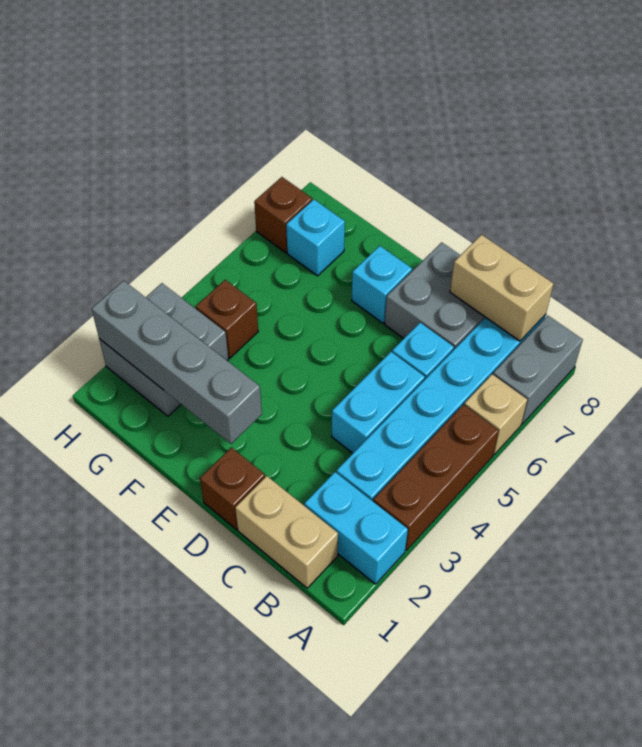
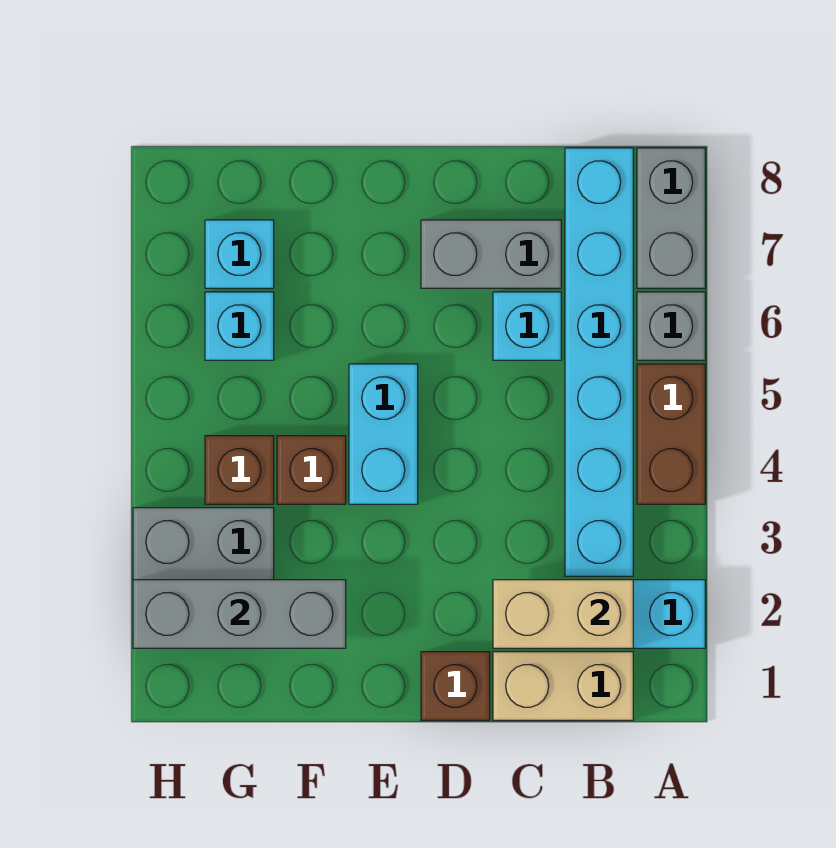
brown brick A3:A5 level 1 -> brown brick A4:A5 level 1
tan brick A6 level 1 -> grey brick A6 level 1
tan brick B8:C8 level 2 -> tan brick B2:C2 level 2
cyan brick C4:C5 level 1 -> cyan brick E4:E5 level 1
grey brick C7:D8 level 1 -> grey brick C7:D7 level 1
grey brick E2:H2 level 2 -> grey brick F2:H2 level 2
cyan brick E7 level 1 -> cyan brick G6 level 1
brown brick H7 level 1 -> brown brick F4 level 1

